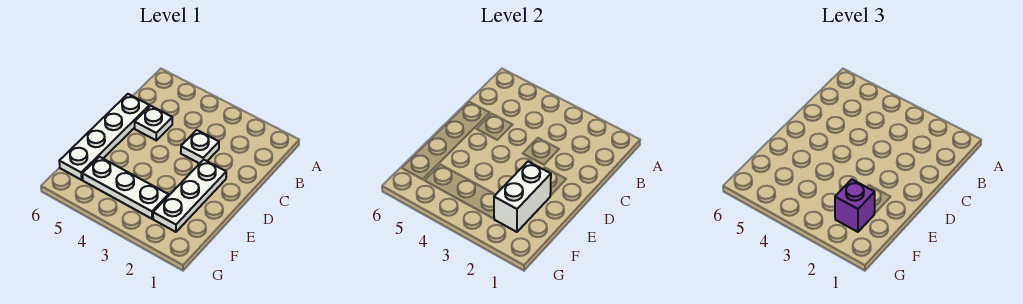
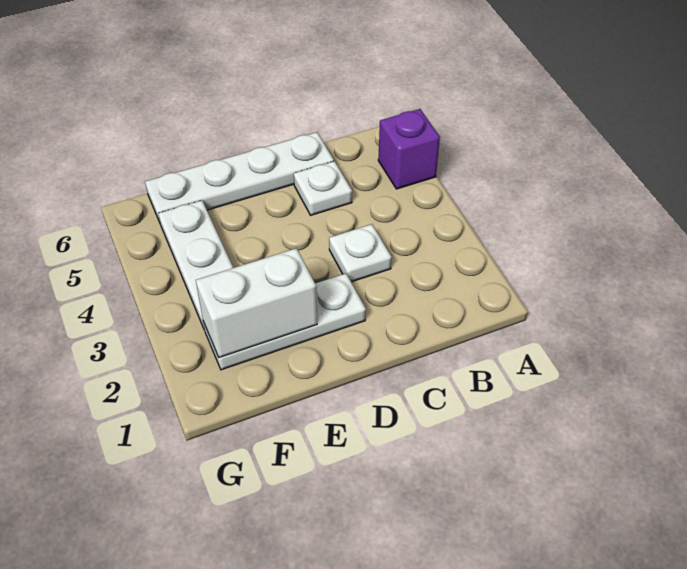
purple brick F2 level 3 -> purple brick A5 level 1

